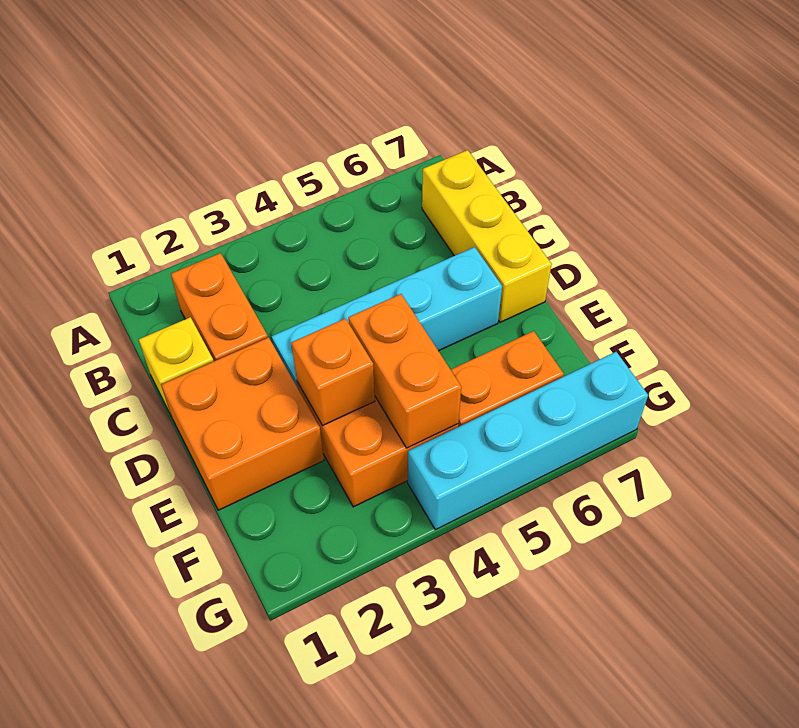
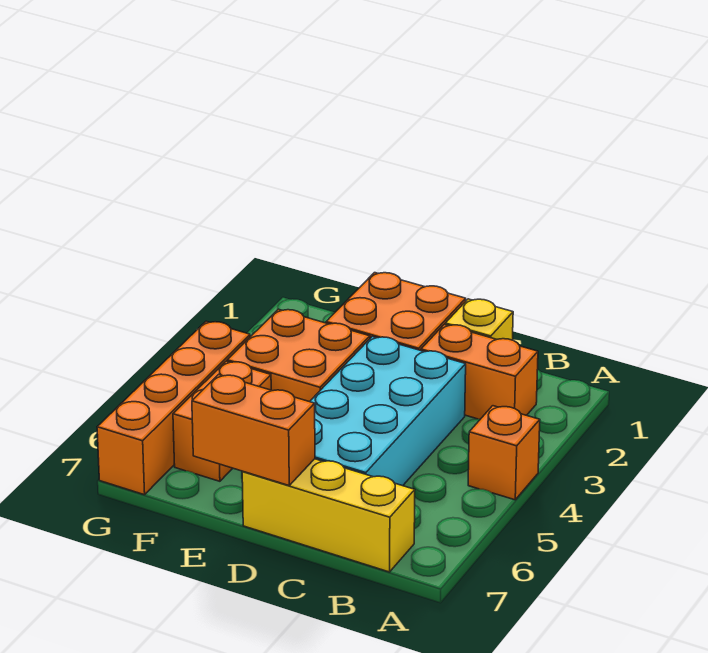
cyan brick D3:D6 level 1 -> cyan brick C3:D6 level 1
orange brick E3 level 2 -> orange brick A4 level 1
orange brick E4:F4 level 2 -> orange brick D7:E7 level 2
cyan brick G4:G7 level 1 -> orange brick G4:G7 level 1

